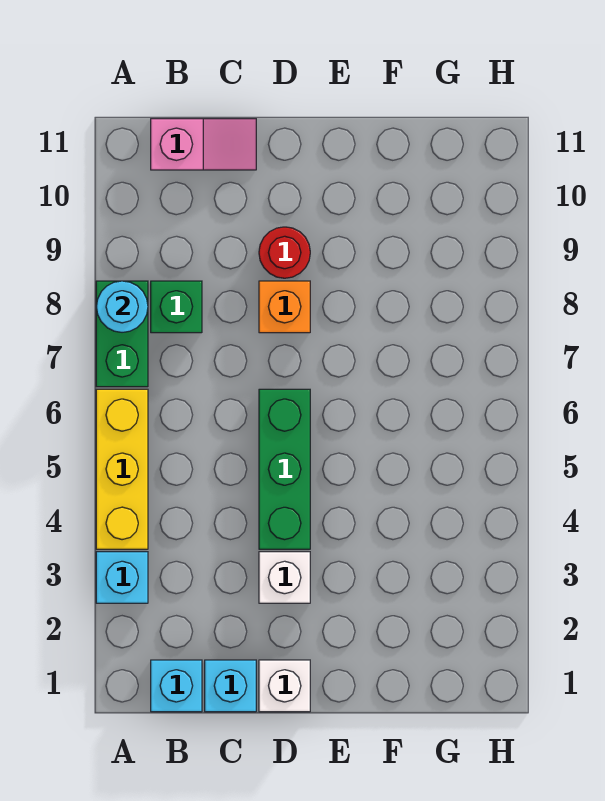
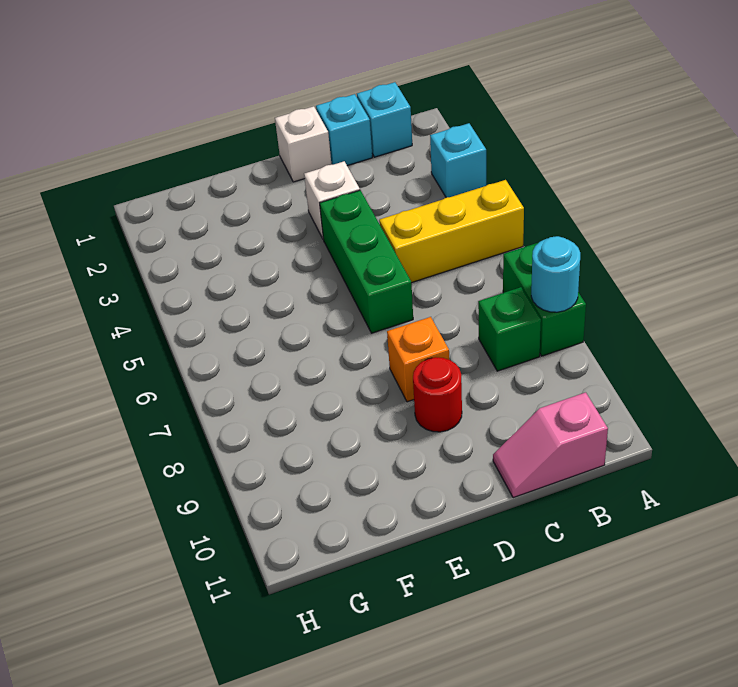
yellow brick A4:A6 level 1 -> yellow brick A5:C5 level 1

